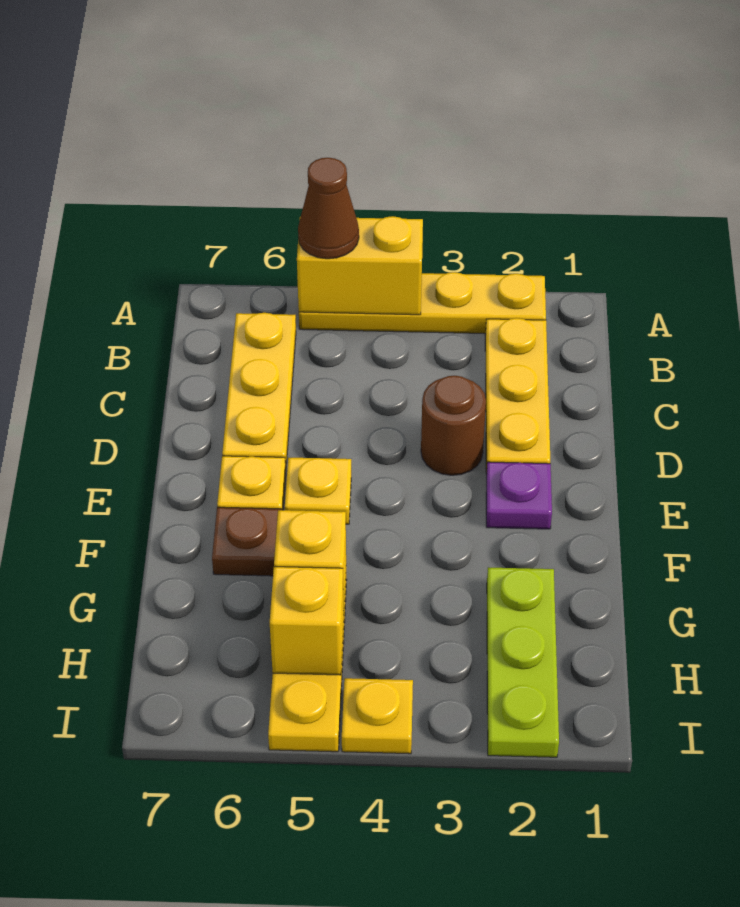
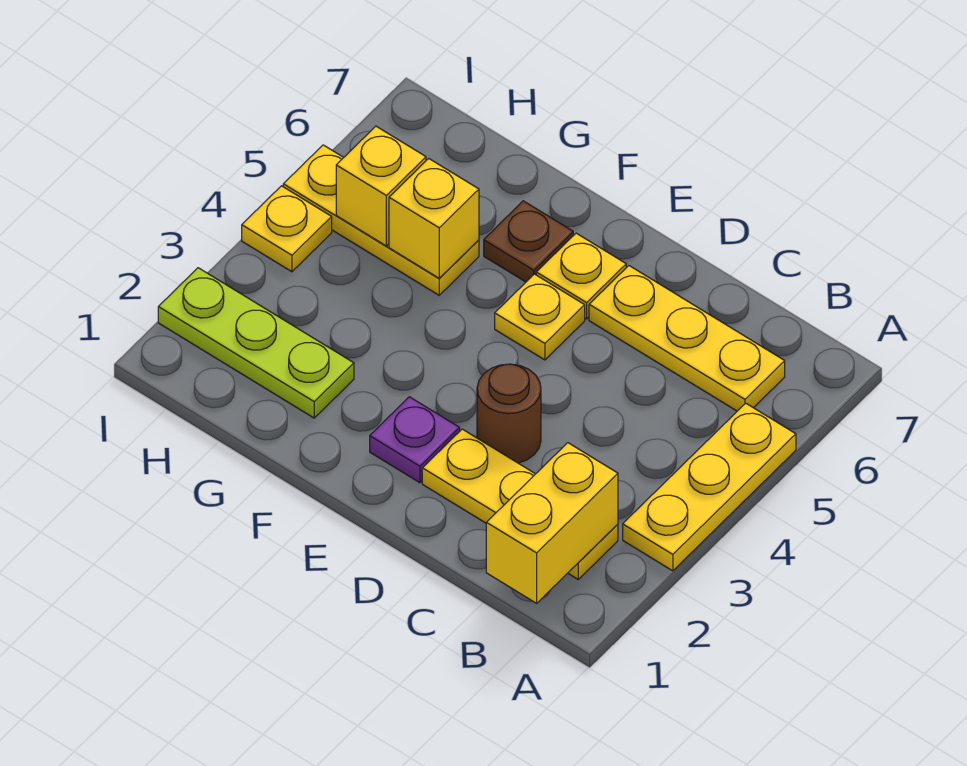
yellow plate A2:A5 level 1 -> yellow plate A3:A5 level 1
yellow brick A4:A5 level 2 -> yellow brick B1:B2 level 2
brown cone A5 level 3 -> none

